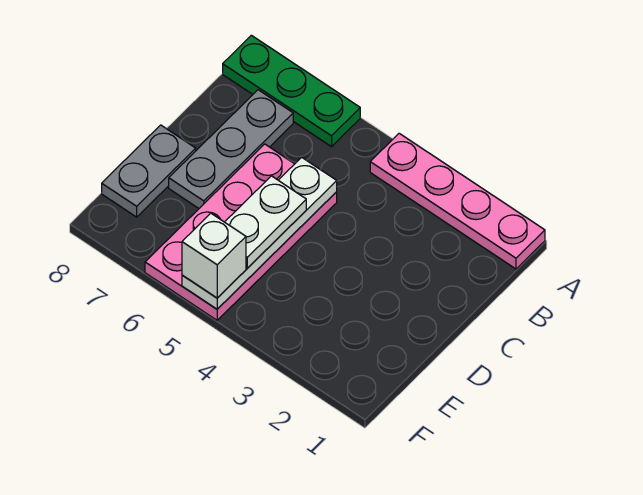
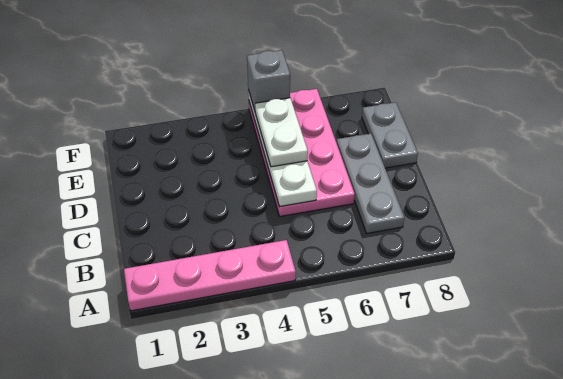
green plate A6:A8 level 1 -> none
white brick F5 level 3 -> grey brick F5 level 3

